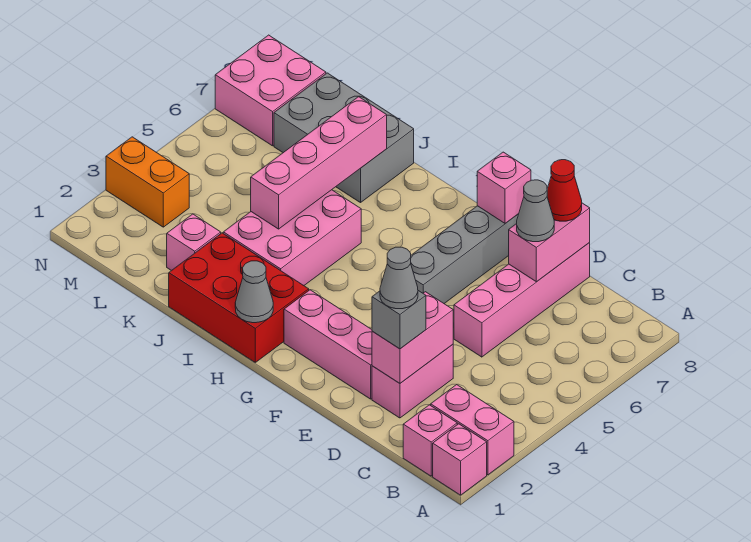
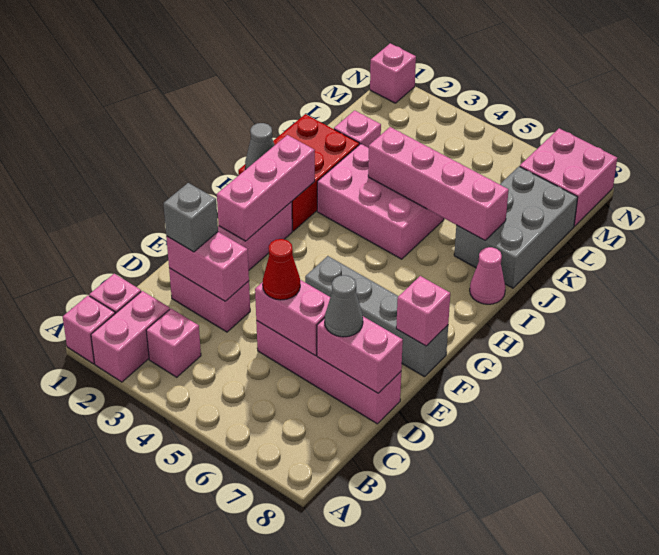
none -> pink brick B3 level 1
grey cone D2 level 4 -> none
none -> pink brick D5:D6 level 2
red cone D8 level 3 -> red cone D5 level 3
none -> pink brick F2:H2 level 2
none -> pink cone I8 level 1
orange brick M3:N3 level 1 -> none
none -> pink brick N1 level 1

